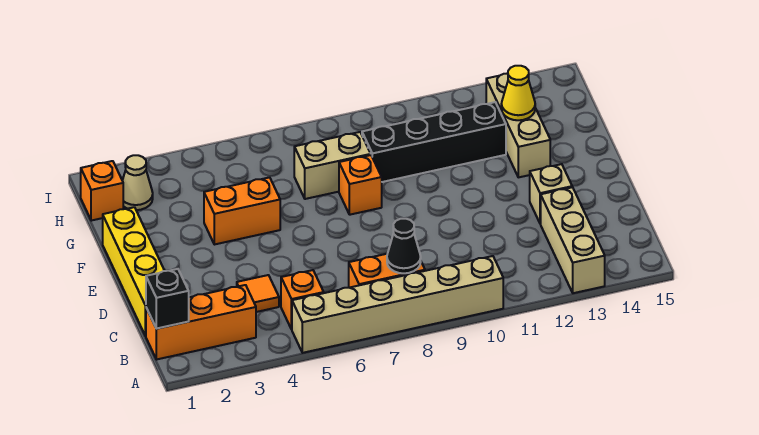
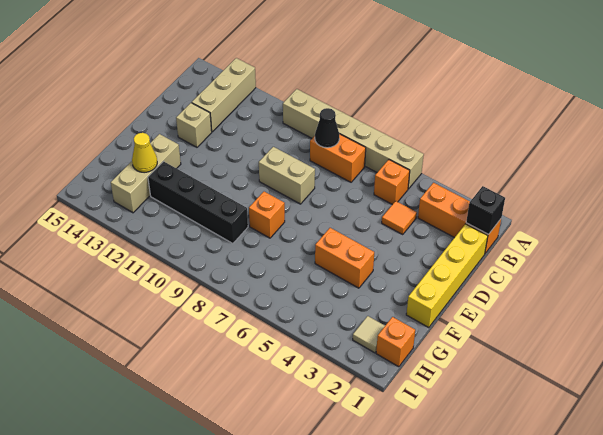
tan brick G7:G8 level 1 -> tan brick D8:D9 level 1
tan cone H2 level 1 -> tan tile H2 level 1

